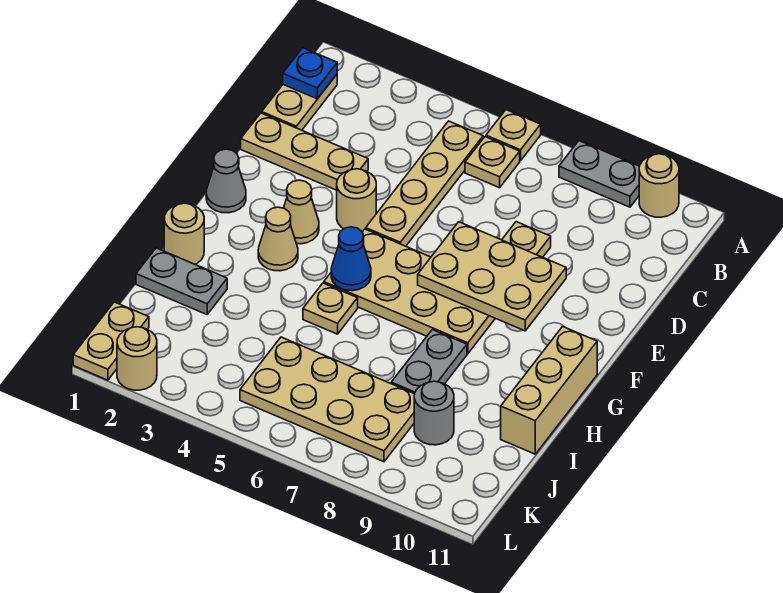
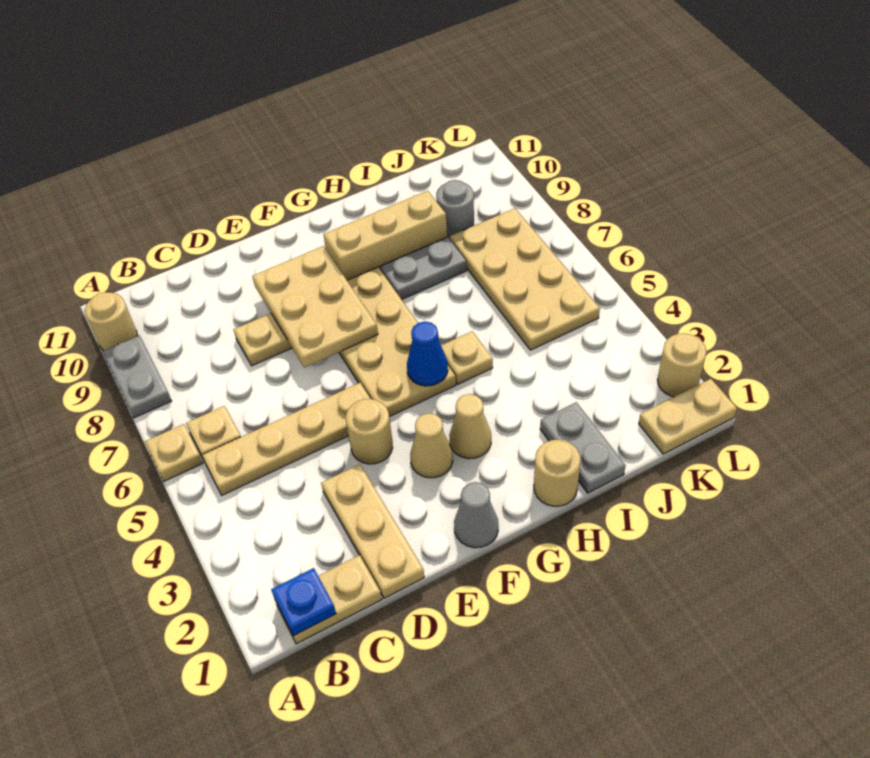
tan brick G11:I11 level 1 -> tan brick G9:I9 level 1

